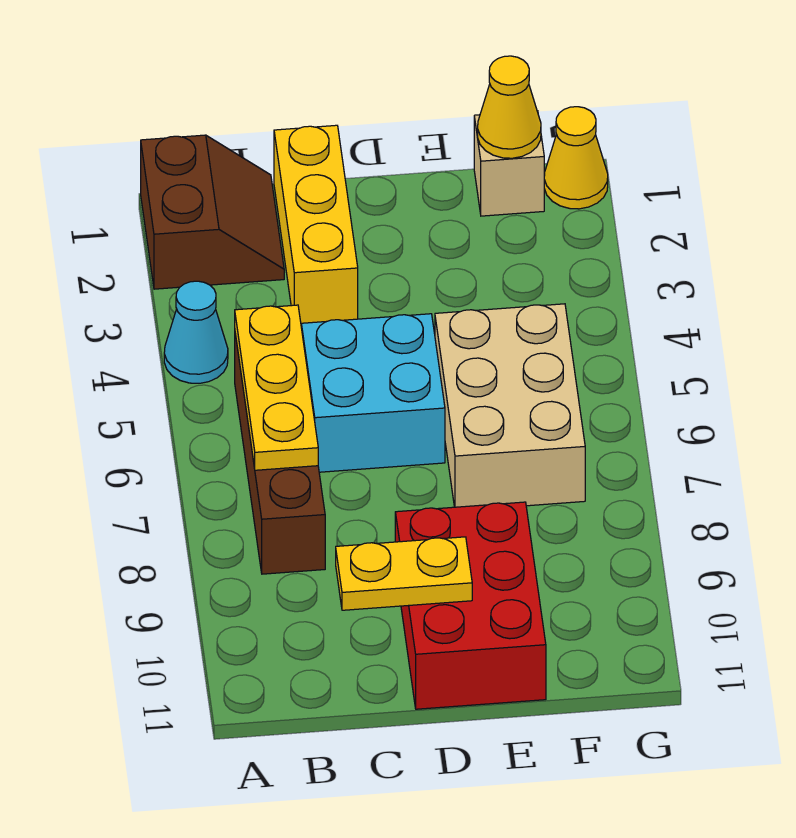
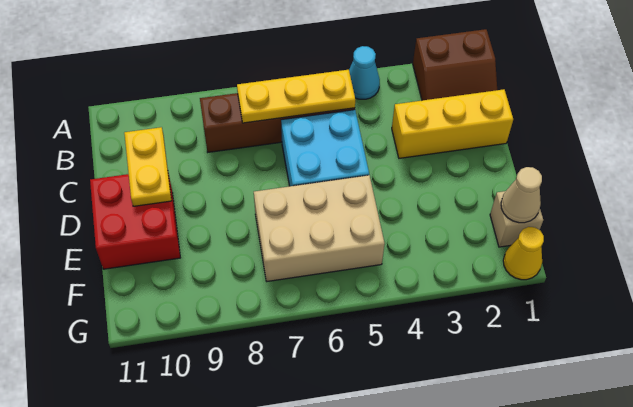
red brick D9:E11 level 1 -> red brick D10:E11 level 1
yellow cone F1 level 2 -> tan cone F1 level 2

